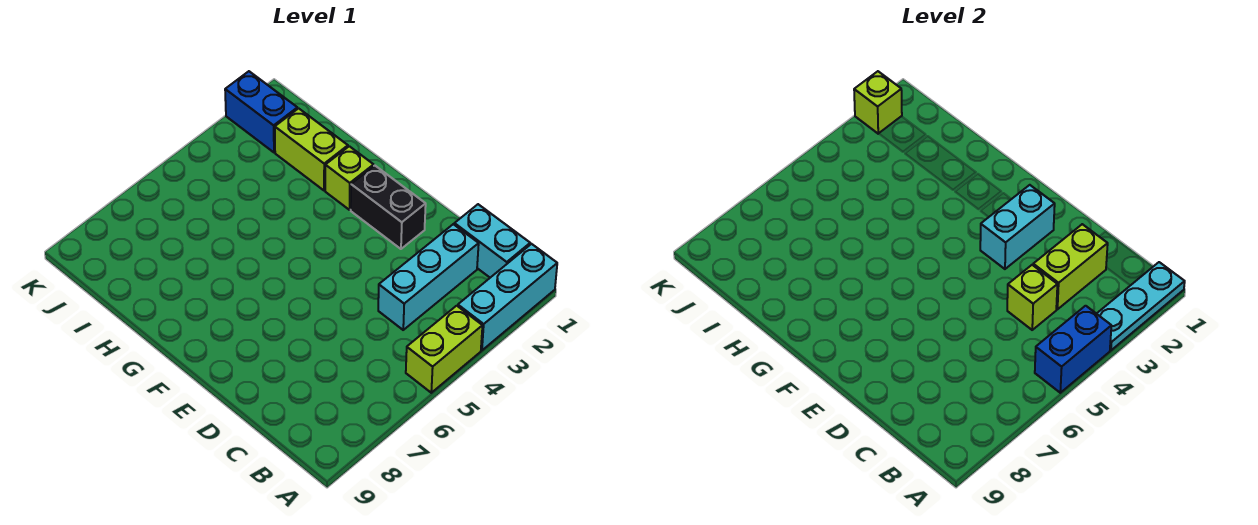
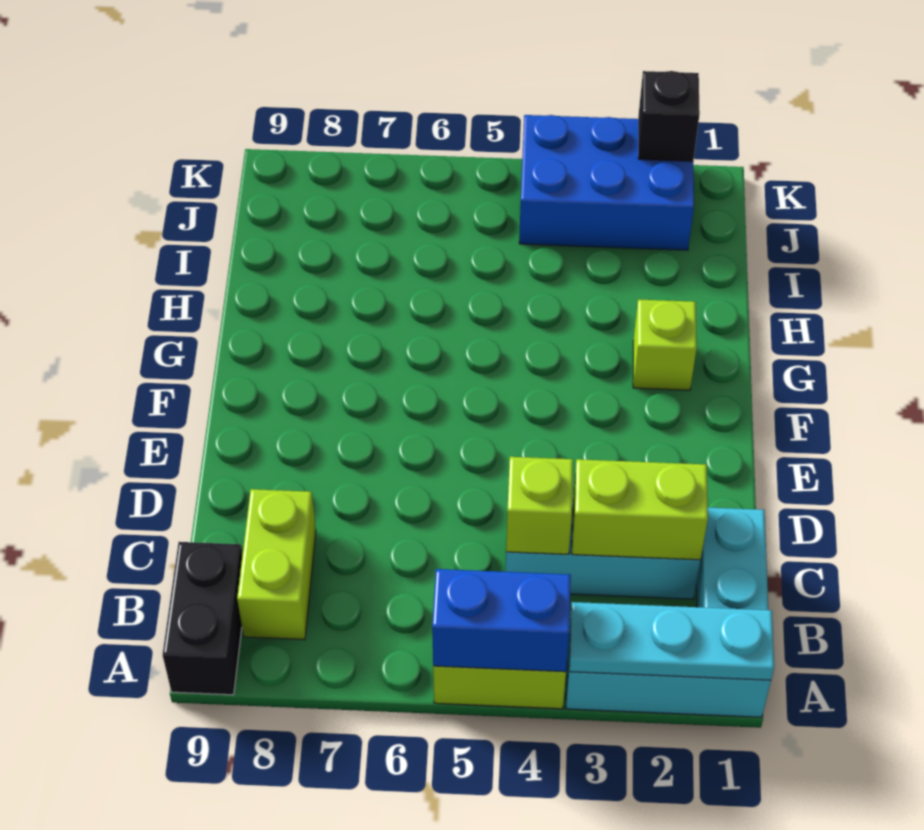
black brick E2:F2 level 1 -> black brick A9:B9 level 1
cyan brick E2:E3 level 2 -> none
lime brick H2:I2 level 1 -> lime brick B8:C8 level 1
blue brick J2:K2 level 1 -> blue brick J2:K4 level 1
lime brick K2 level 2 -> black brick K2 level 2

